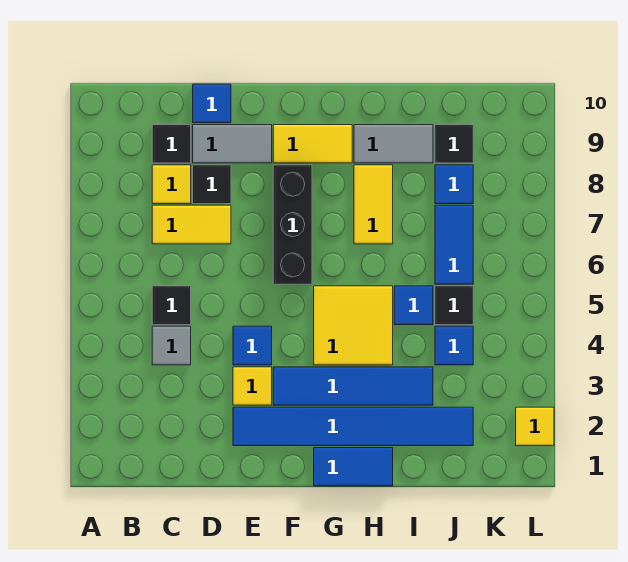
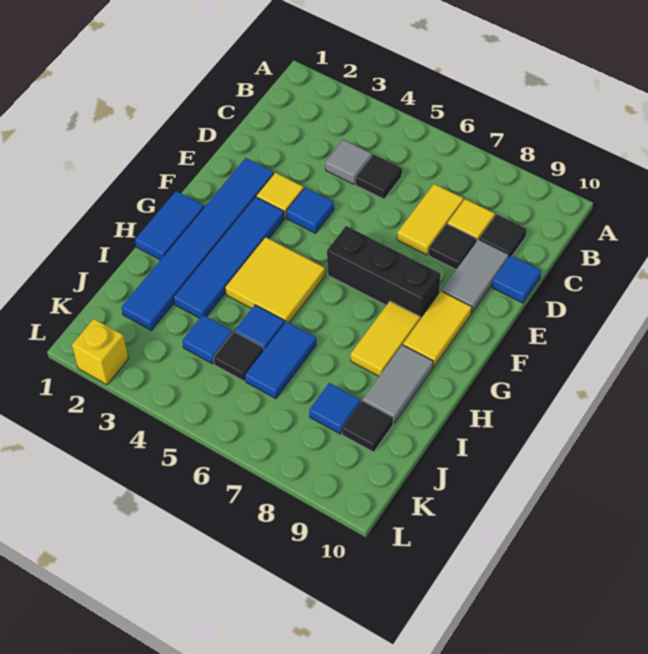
yellow tile H7:H8 level 1 -> yellow tile G8:H8 level 1
blue tile J6:J7 level 1 -> blue tile I6:J6 level 1
yellow tile L2 level 1 -> yellow brick L2 level 1

